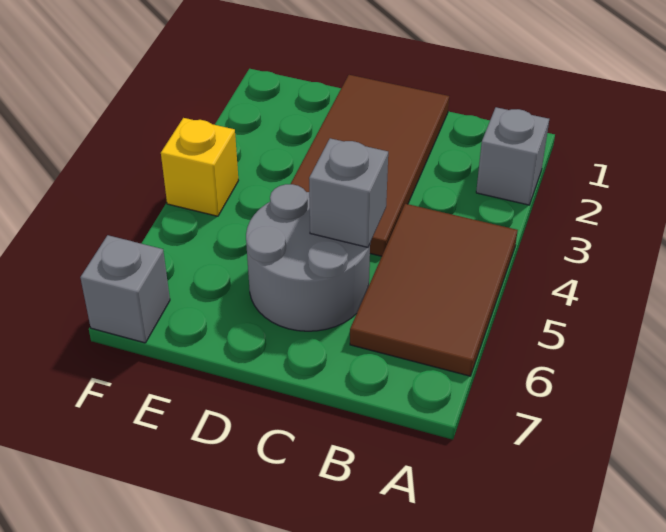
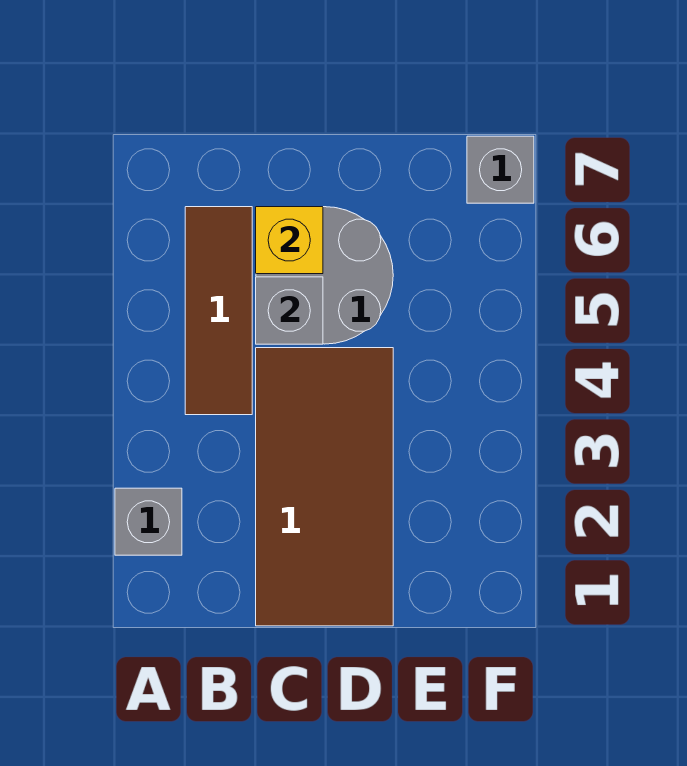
brown tile A4:B6 level 1 -> brown tile B4:B6 level 1
yellow brick F4 level 1 -> yellow brick C6 level 2

